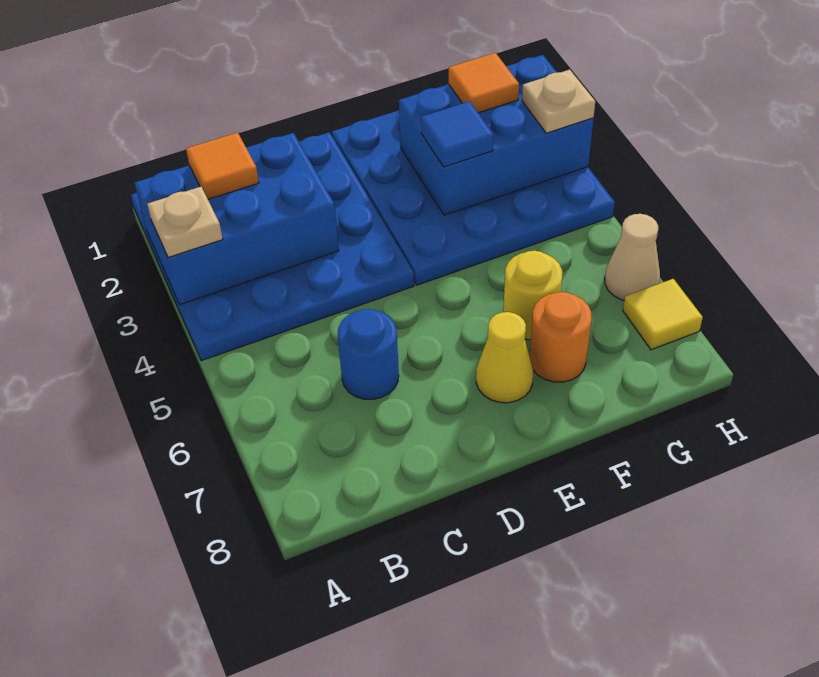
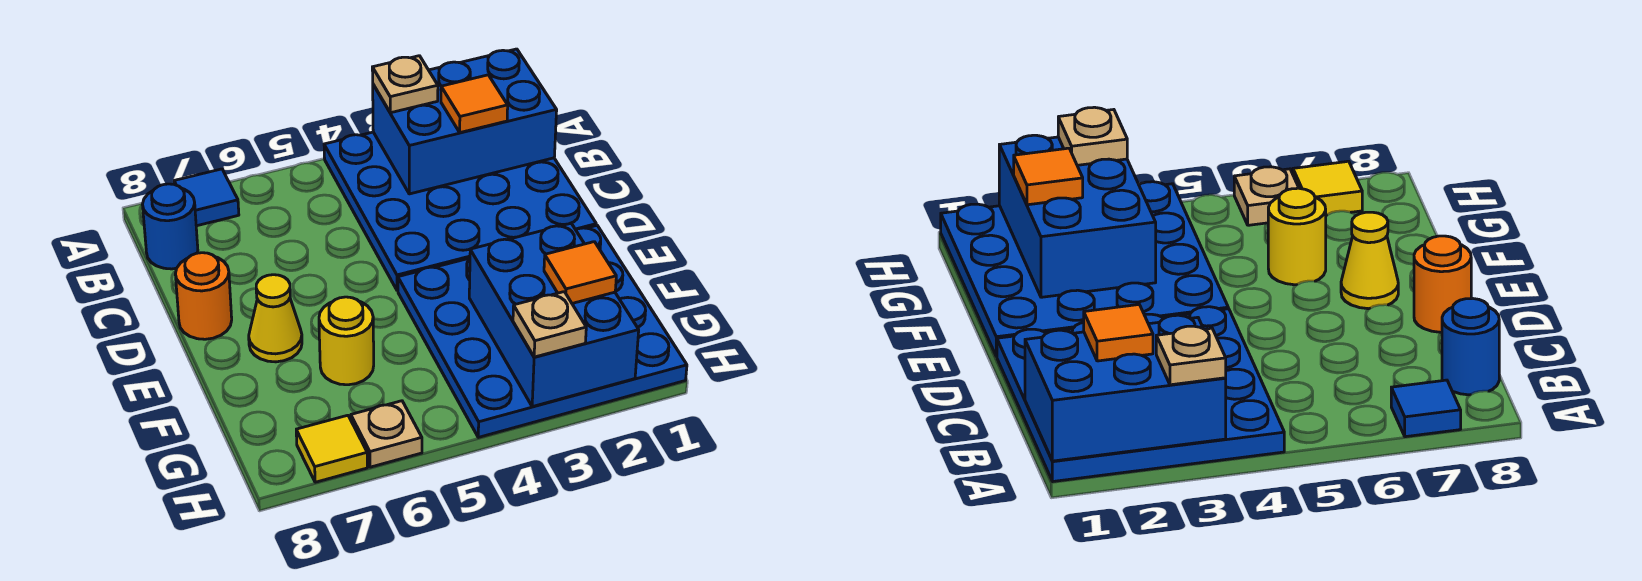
blue brick A2:C3 level 2 -> blue brick A1:B3 level 2
blue round brick C6 level 1 -> blue round brick B8 level 1
blue tile F3 level 3 -> blue tile A7 level 1
orange round brick F7 level 1 -> orange round brick D8 level 1
tan cone H6 level 1 -> tan plate H6 level 1

